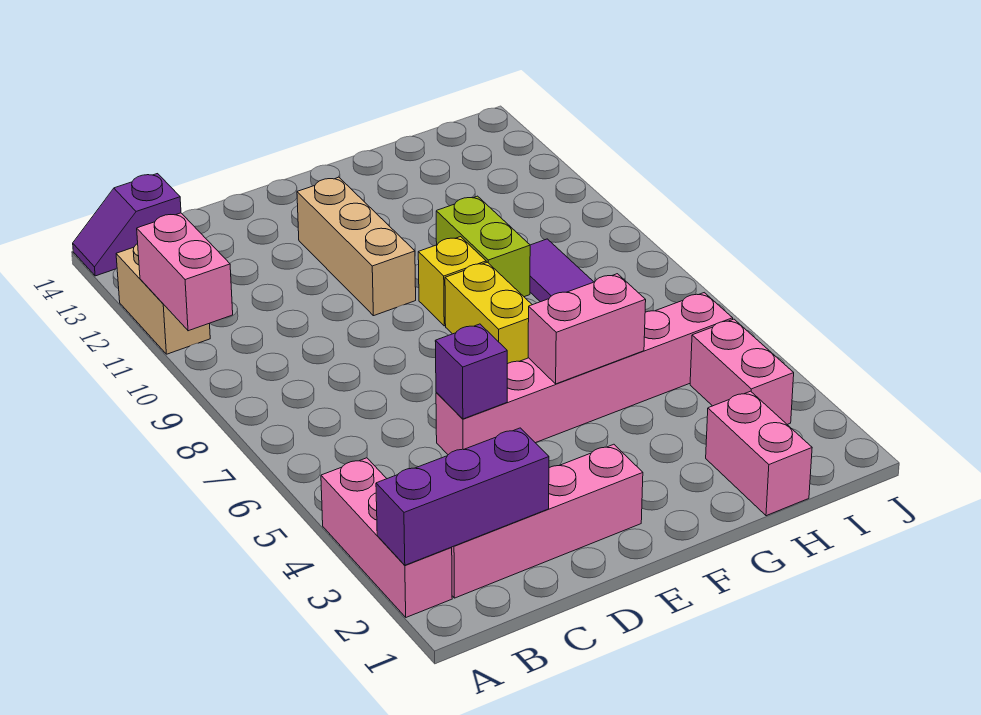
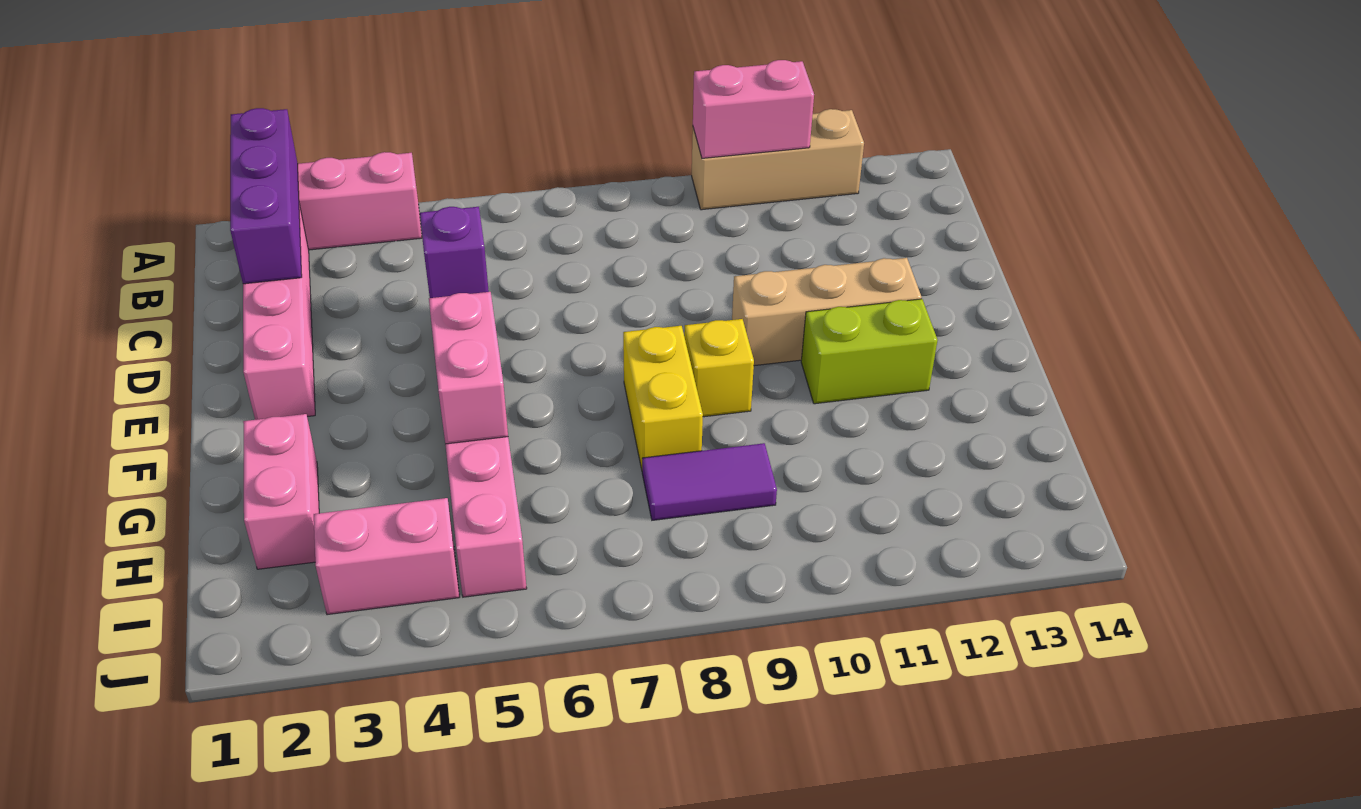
tan brick A11:A12 level 1 -> tan brick A10:A12 level 1
purple slope A14:B14 level 1 top B -> none
yellow brick F7:F8 level 1 -> yellow brick F8:G8 level 1
lime brick G9:G10 level 1 -> lime brick F11:F12 level 1
pink brick H1:H2 level 1 -> pink brick G2:H2 level 1

